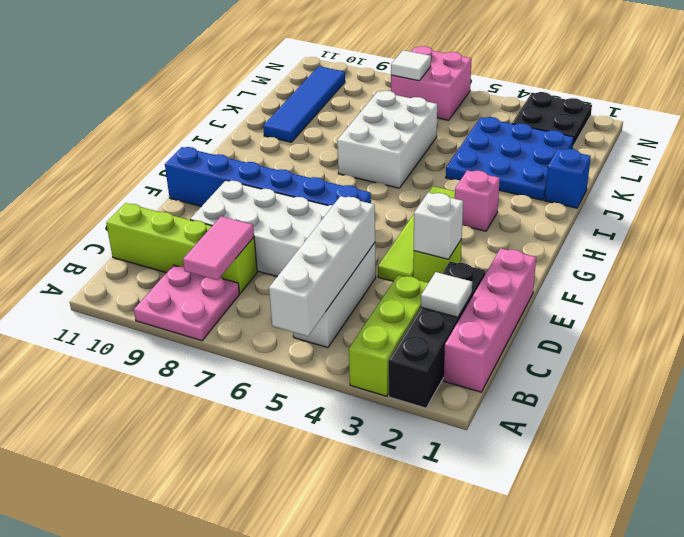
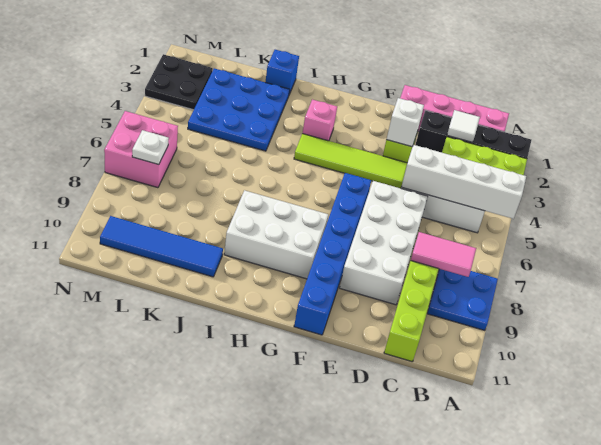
pink plate A8:B9 level 1 -> blue plate A8:B9 level 1
white brick I6:K7 level 1 -> white brick G8:I9 level 1
white tile M7 level 2 -> white plate M7 level 2

